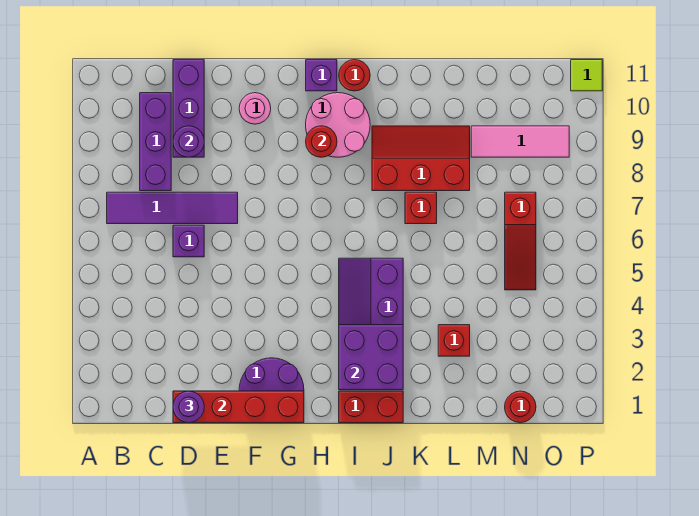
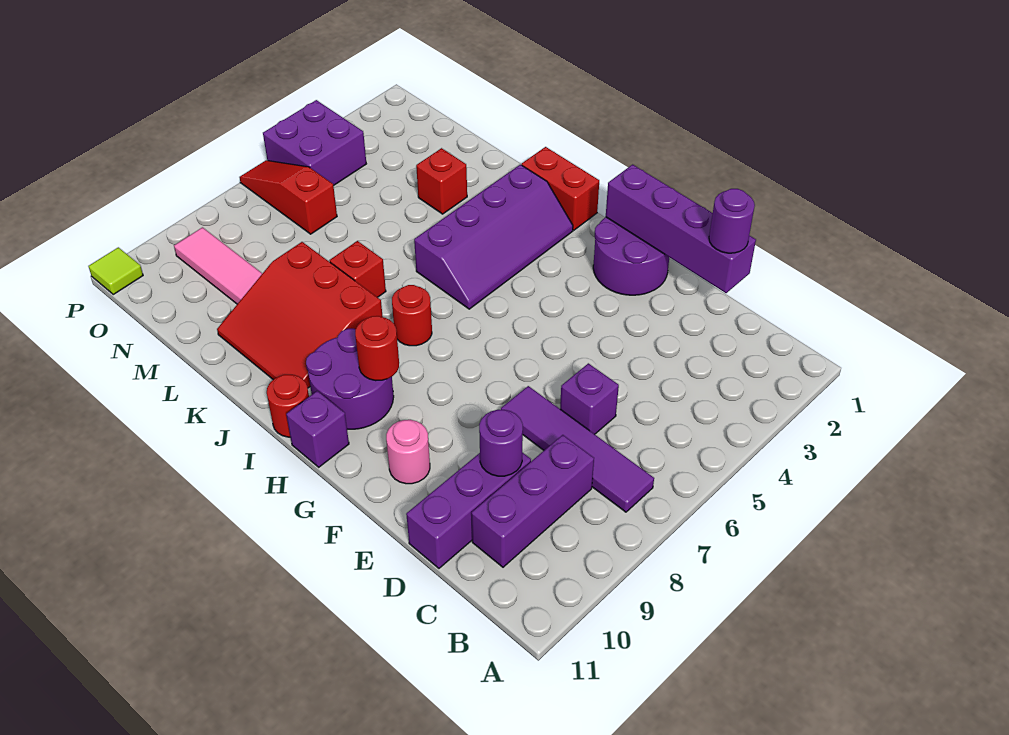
red brick D1:G1 level 2 -> purple brick D1:G1 level 2
pink round brick H9:I10 level 1 -> purple round brick H9:I10 level 1
purple brick I2:J3 level 2 -> purple brick O4:P5 level 1
red slope J8:L9 level 1 top 8 -> red slope J8:L10 level 1 top 8
red round brick N1 level 1 -> red round brick I7 level 1
red slope N5:N7 level 1 top 7 -> red slope N6:P6 level 1 top N

